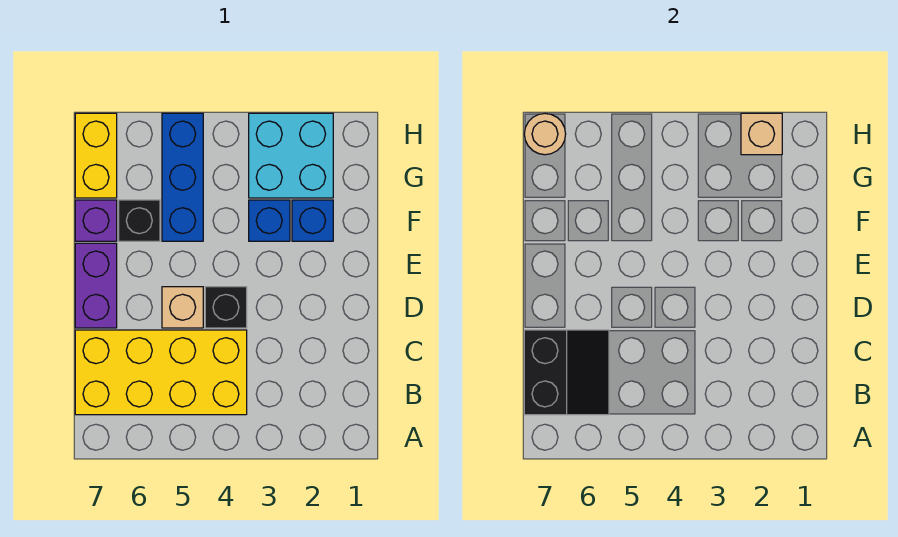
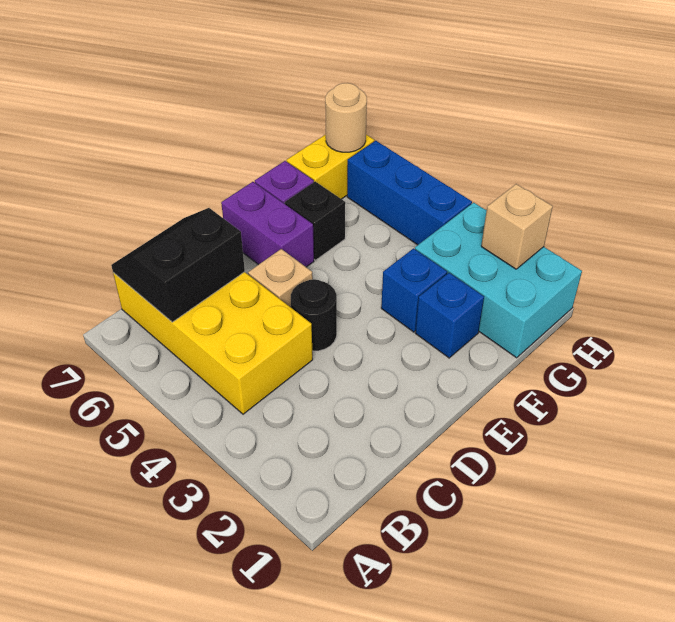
black slope B6:C7 level 2 top 7 -> black slope B6:C7 level 2 top 6
black brick D4 level 1 -> black round brick D4 level 1
purple brick D7:E7 level 1 -> purple brick E6:E7 level 1
blue brick F5:H5 level 1 -> blue brick H4:H6 level 1
cyan brick G2:H3 level 1 -> cyan brick G1:H3 level 1

